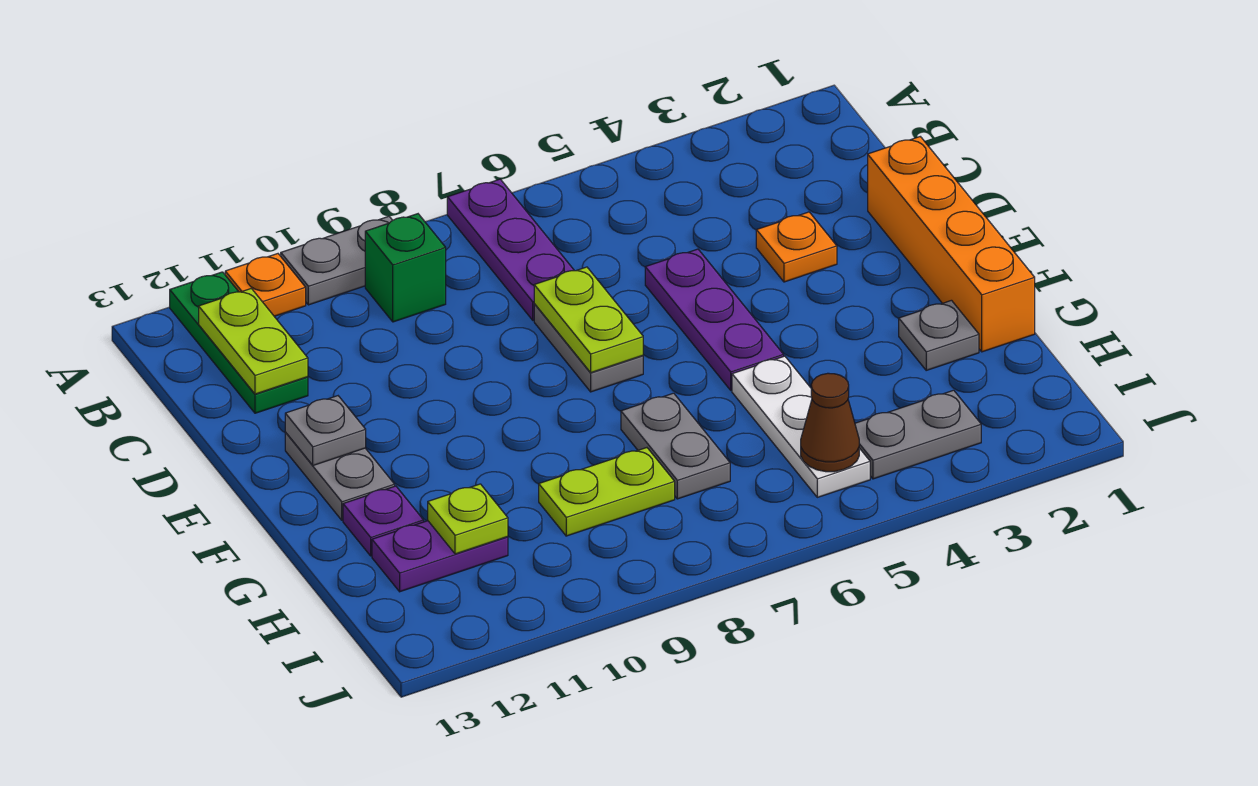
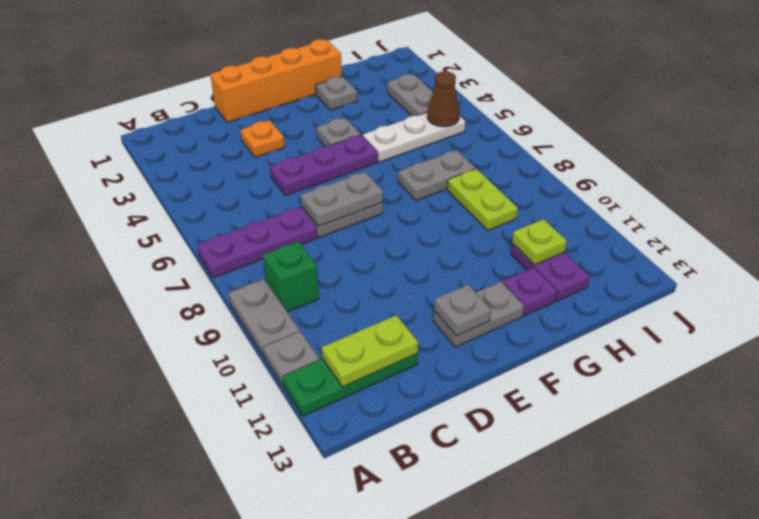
orange plate A11 level 1 -> grey plate A11 level 1
lime plate D7:E7 level 2 -> grey plate D7:E7 level 2
none -> grey plate F4 level 1

